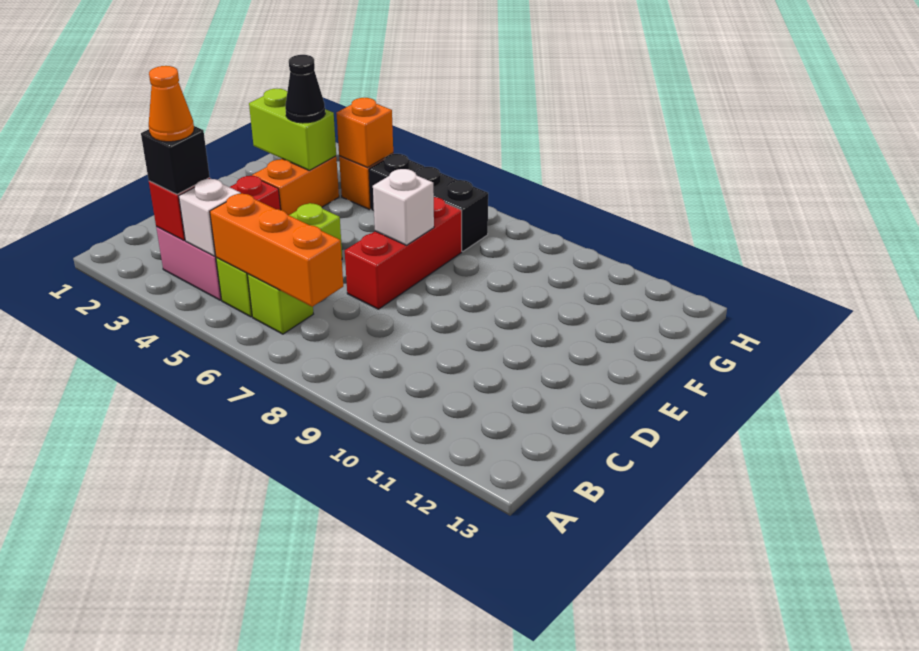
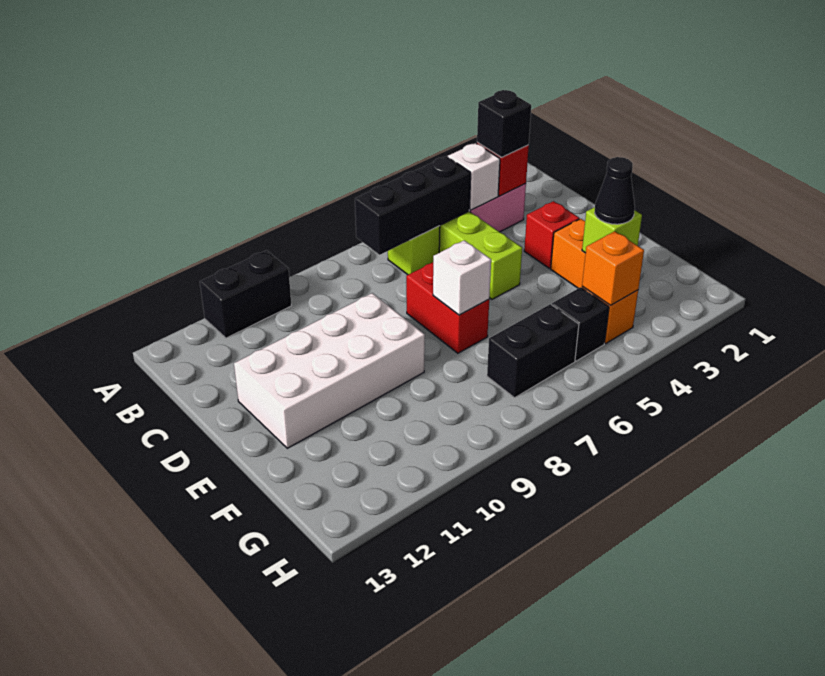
none -> black brick A10:A11 level 1
orange cone B3 level 4 -> none
orange brick B5:B7 level 2 -> black brick B5:B7 level 2
red brick D7:F7 level 1 -> red brick D7:E7 level 1
none -> white brick D9:E12 level 1
lime brick F2:F3 level 2 -> lime brick F3 level 2

